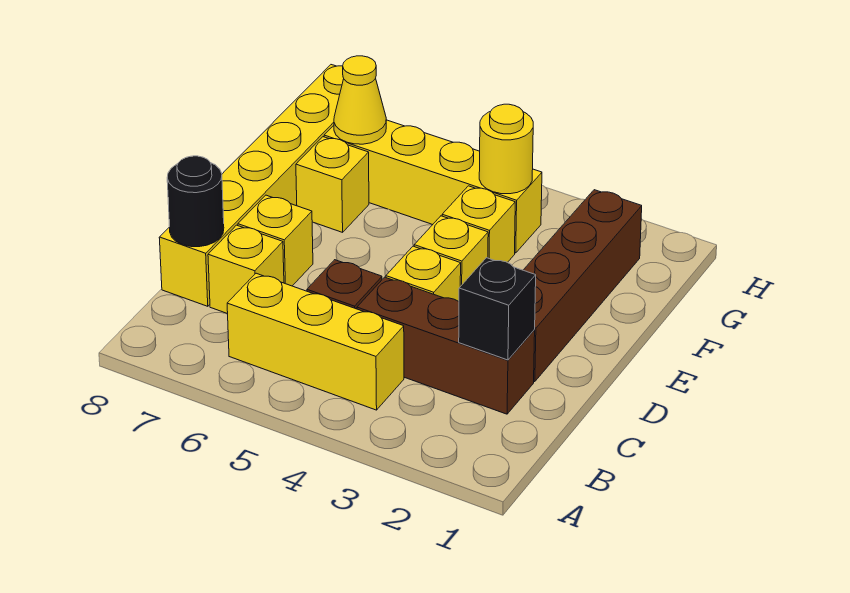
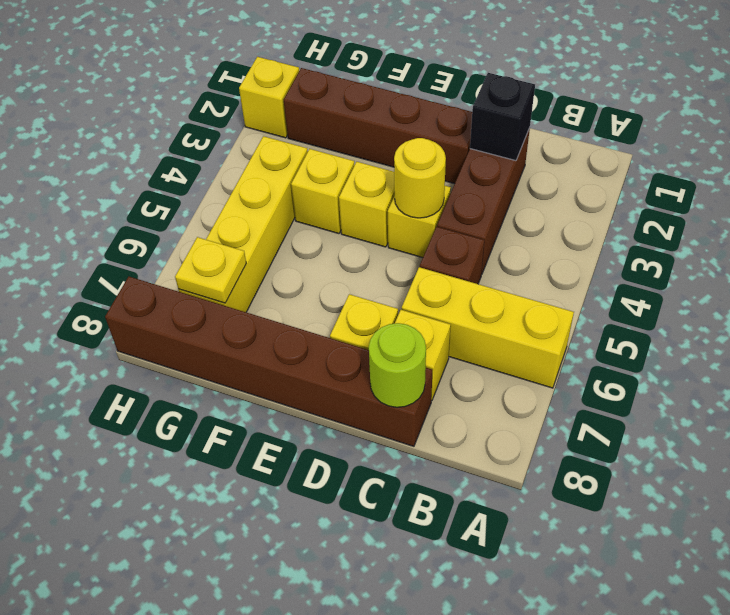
yellow brick B4:B6 level 1 -> yellow brick A6:C6 level 1
yellow brick C8:H8 level 1 -> brown brick C8:H8 level 1
black round brick C8 level 2 -> lime round brick C8 level 2
yellow brick F7 level 1 -> yellow brick H2 level 1
yellow round brick G4 level 2 -> yellow round brick D4 level 2
yellow cone G7 level 2 -> yellow plate G7 level 2

